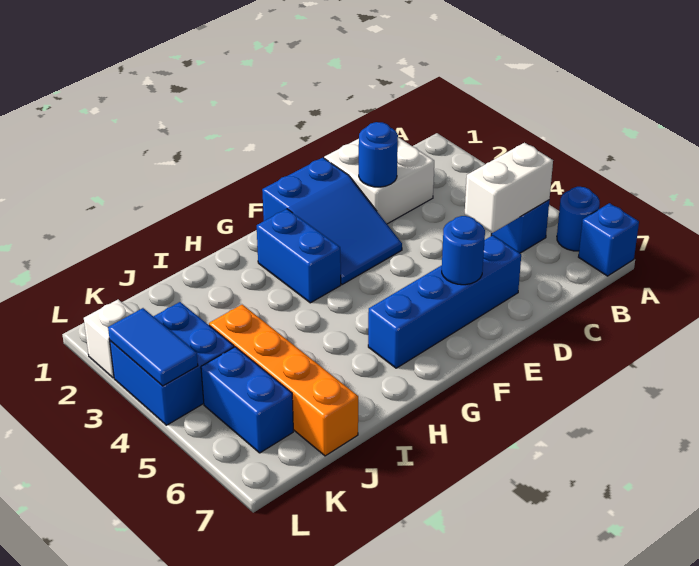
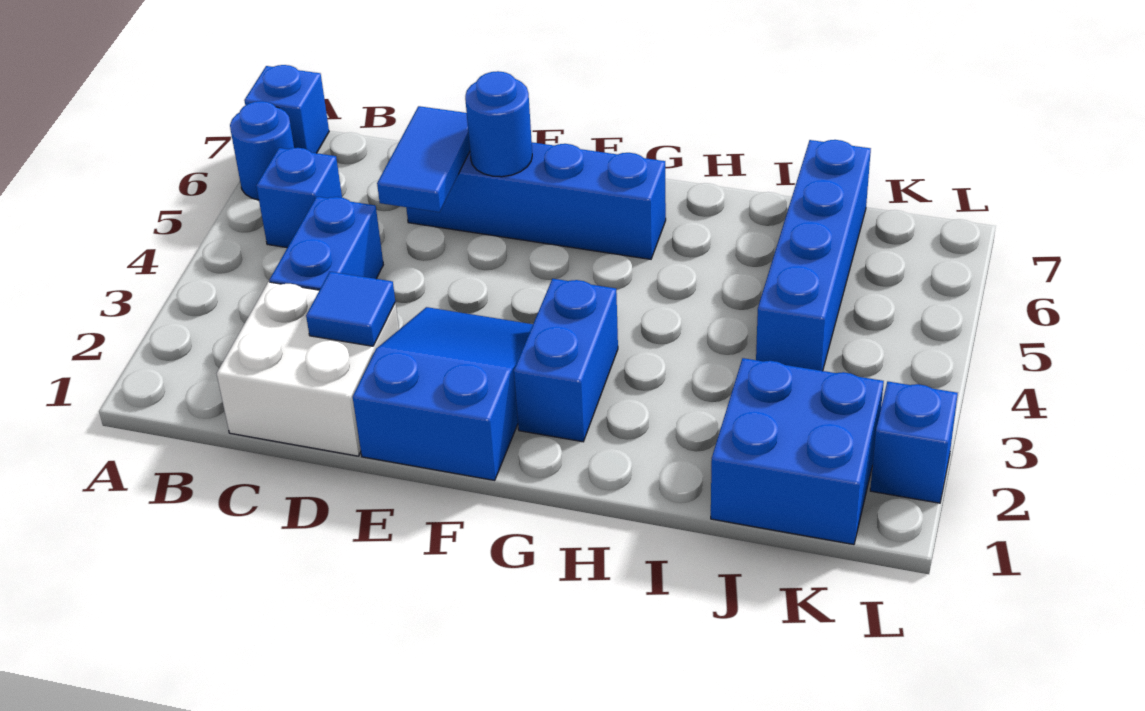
white brick B5:C5 level 2 -> none
blue round brick D2 level 2 -> blue tile D2 level 2
orange brick J4:J7 level 1 -> blue brick J4:J7 level 1
blue brick K3:L4 level 1 -> blue brick J1:K2 level 1
blue brick K5:K6 level 1 -> blue brick C3:C4 level 1
white brick L2 level 1 -> blue brick L2 level 1
blue tile L3:L4 level 2 -> blue tile D5:D6 level 2

